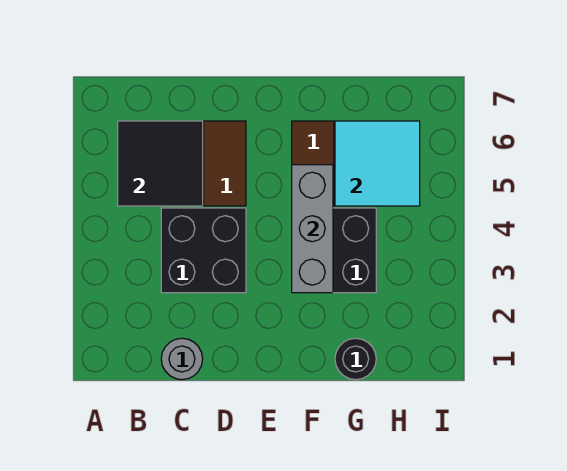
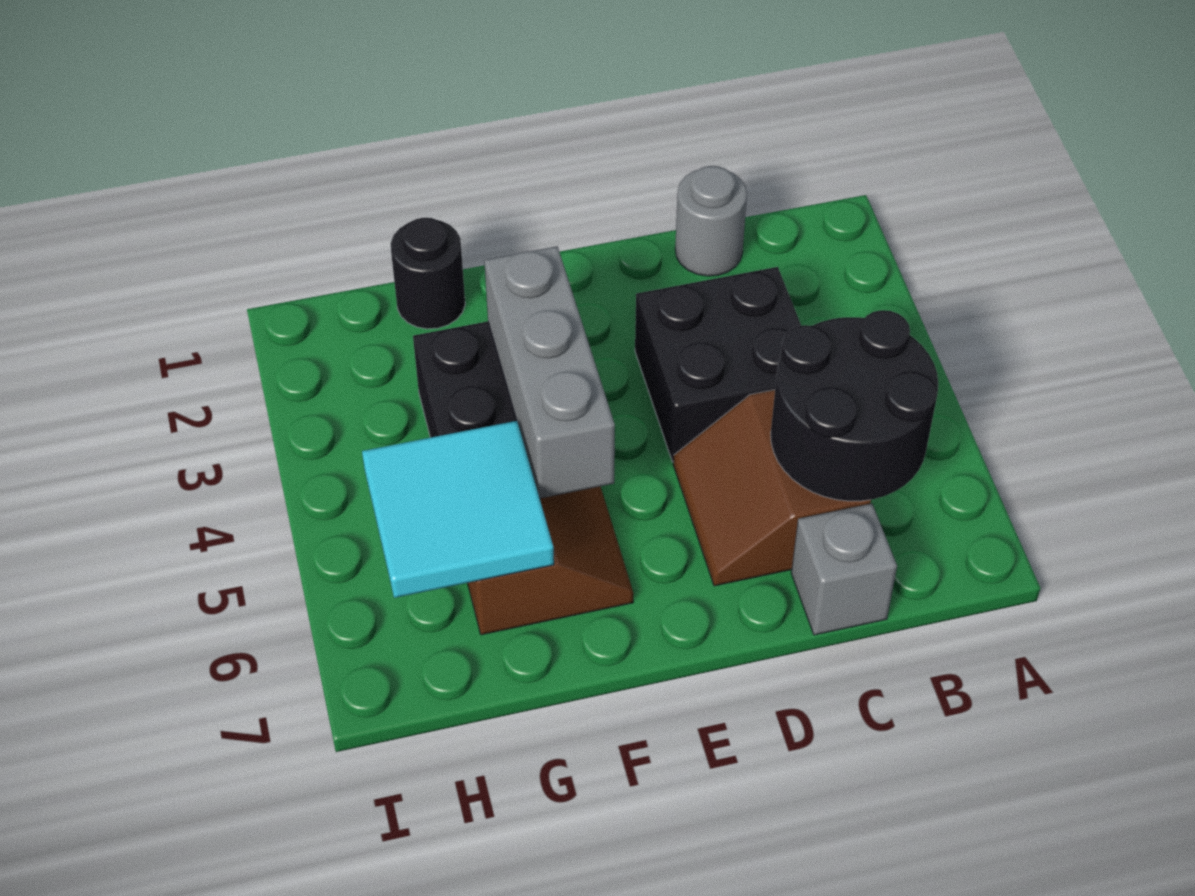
black tile B5:C6 level 2 -> black round brick B5:C6 level 2
none -> grey brick C7 level 1

